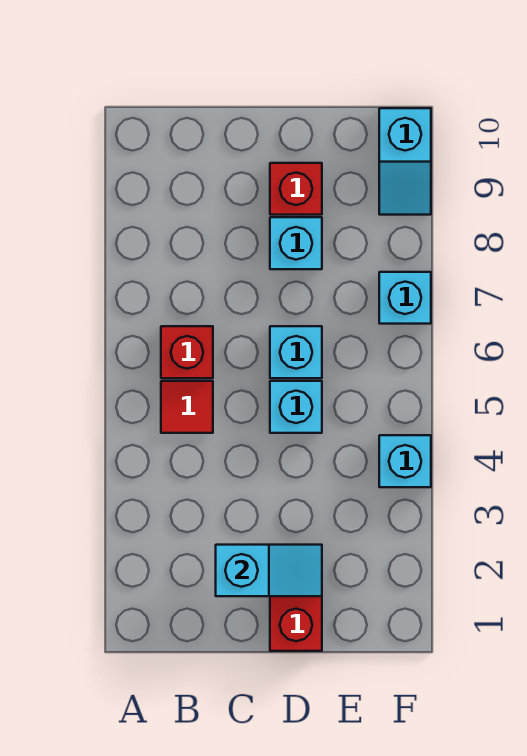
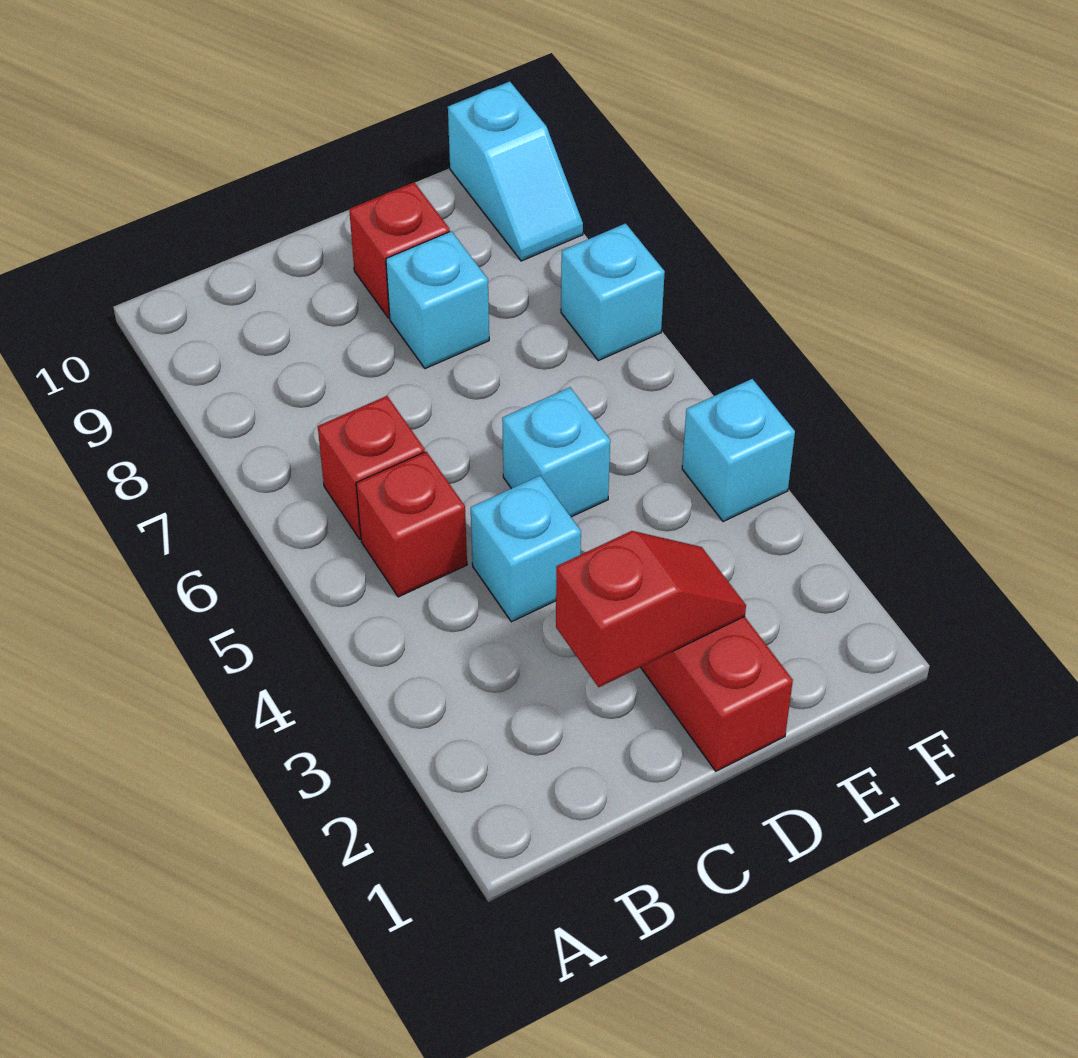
red tile B5 level 1 -> red brick B5 level 1
cyan slope C2:D2 level 2 top C -> red slope C2:D2 level 2 top C
cyan brick D6 level 1 -> cyan brick C4 level 1

